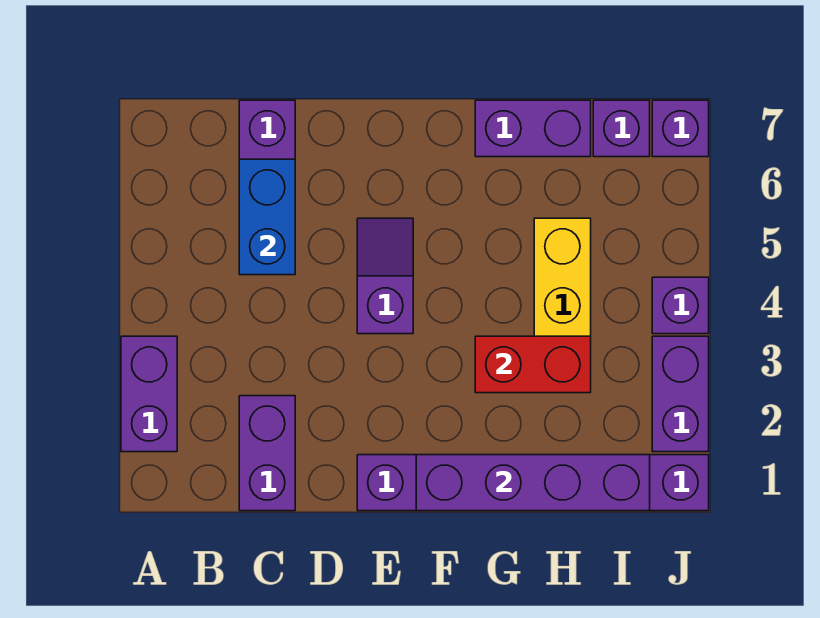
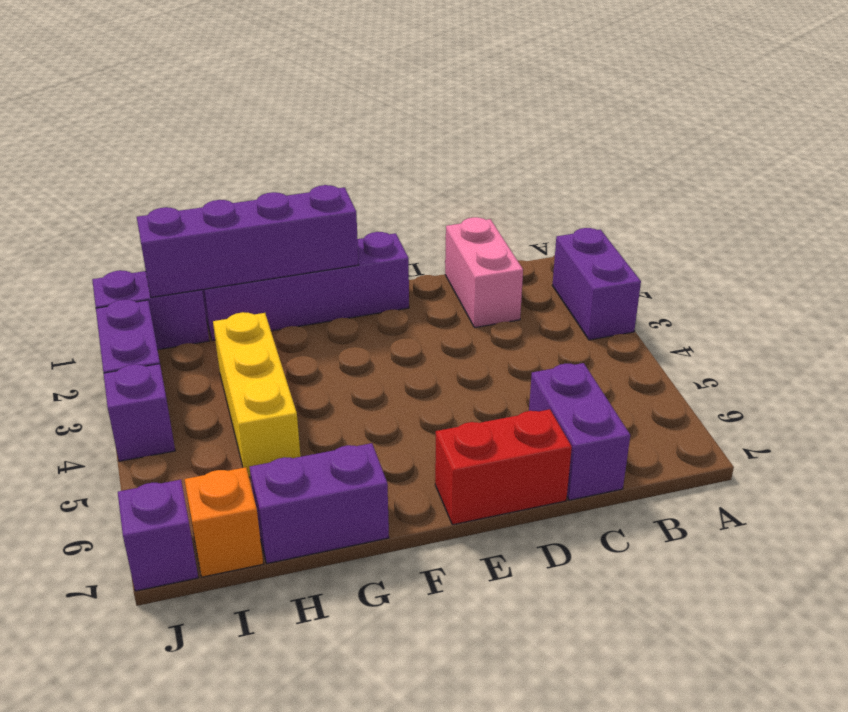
purple brick C1:C2 level 1 -> pink brick C1:C2 level 1
blue brick C5:C6 level 2 -> none
purple slope E4:E5 level 1 top 4 -> none
red brick G3:H3 level 2 -> red brick D7:E7 level 1
purple brick I7 level 1 -> orange brick I7 level 1

